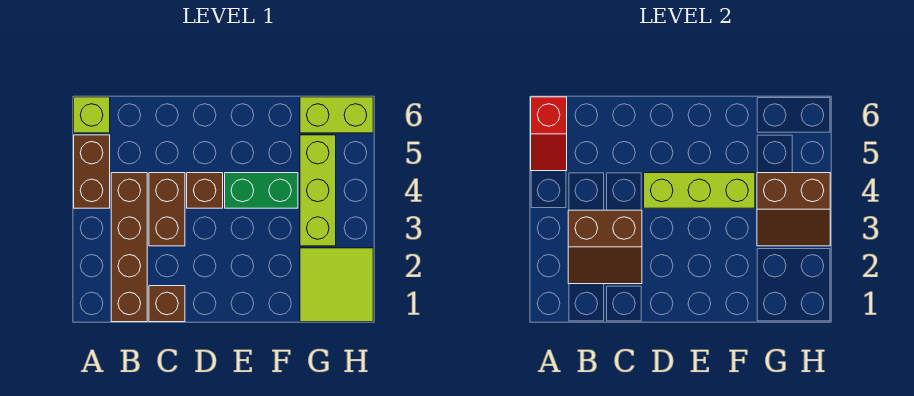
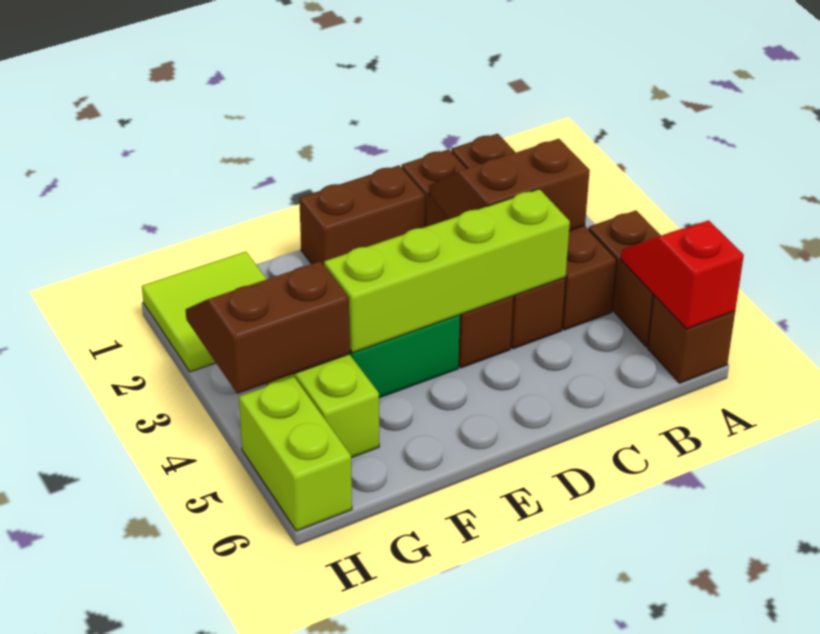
lime brick A6 level 1 -> brown brick A6 level 1
none -> brown brick D1:E1 level 1
lime brick D4:F4 level 2 -> lime brick C4:F4 level 2
lime brick G6:H6 level 1 -> lime brick H5:H6 level 1

